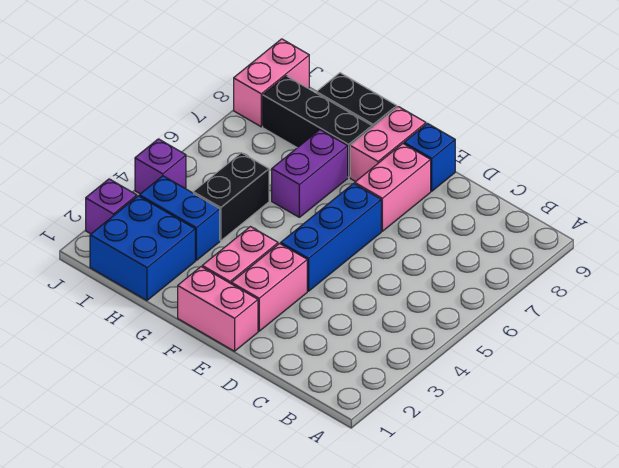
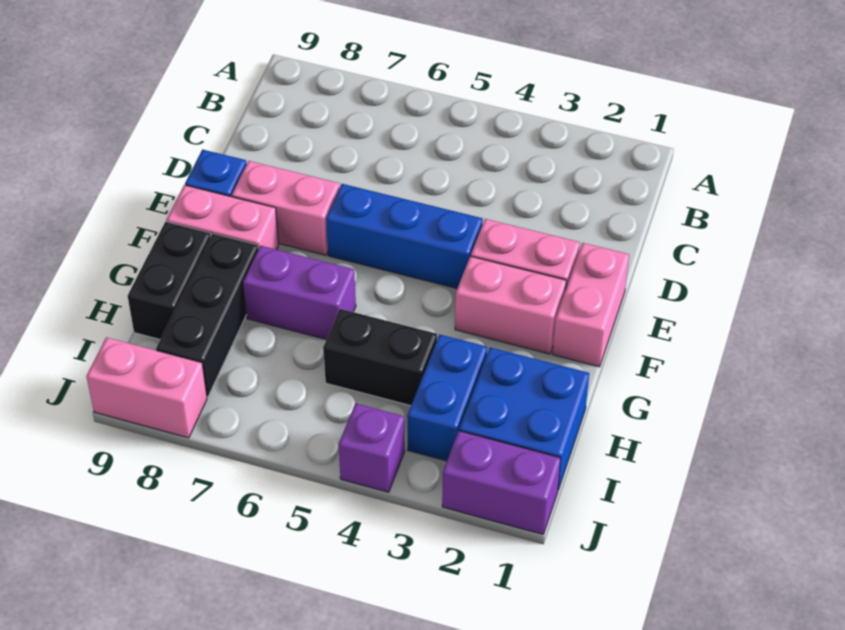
purple brick J2 level 1 -> purple brick J1:J2 level 1

